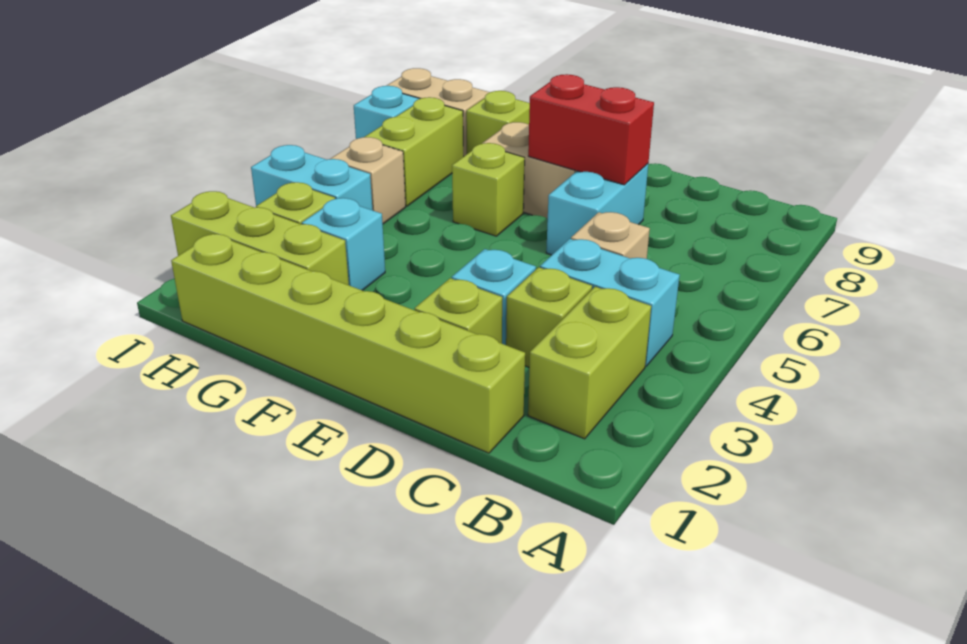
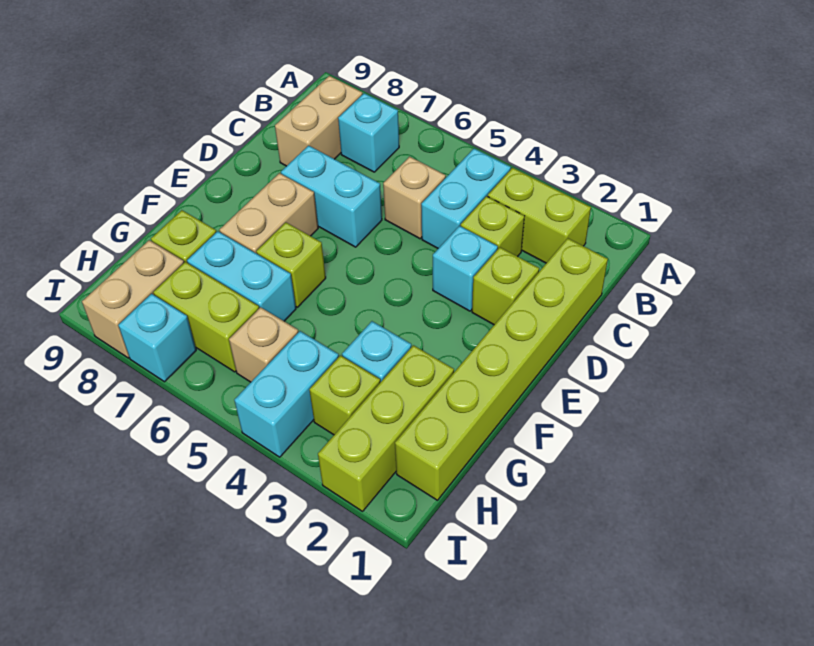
none -> cyan brick B7 level 1
none -> tan brick B8:C8 level 1
red brick D7:E7 level 2 -> none
none -> cyan brick G6:G7 level 1

